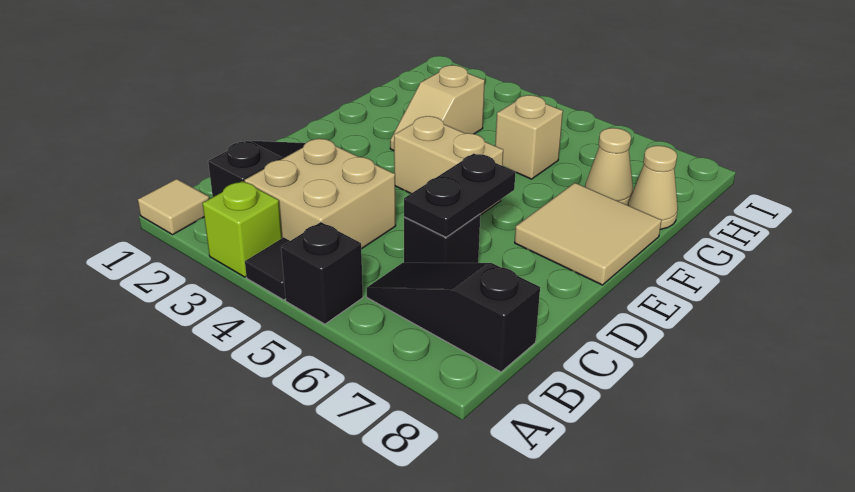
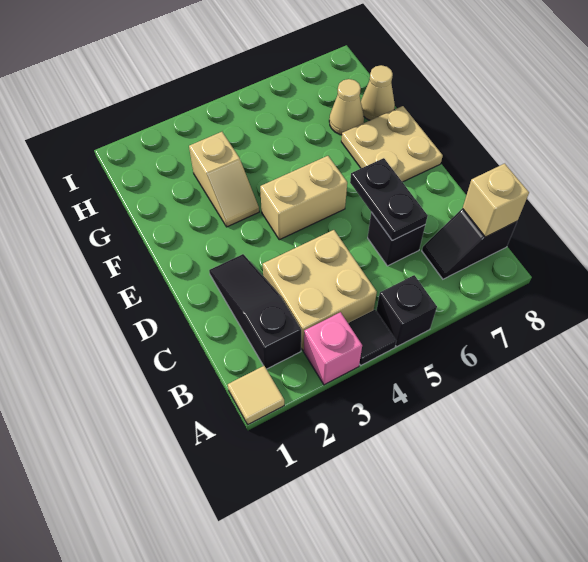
lime brick A3 level 1 -> pink brick A3 level 1
black slope B6:B8 level 1 top 8 -> black slope B7:B8 level 1 top 8
tan tile E7:F8 level 1 -> tan plate E7:F8 level 1
tan brick G5 level 1 -> tan brick B8 level 2

